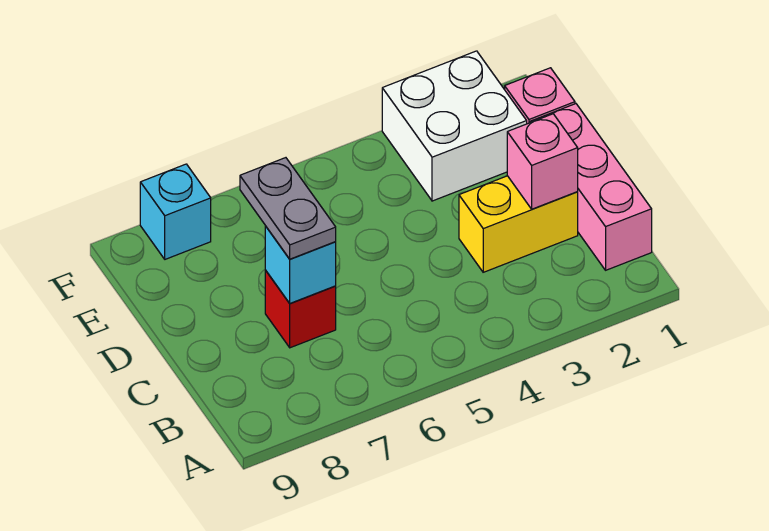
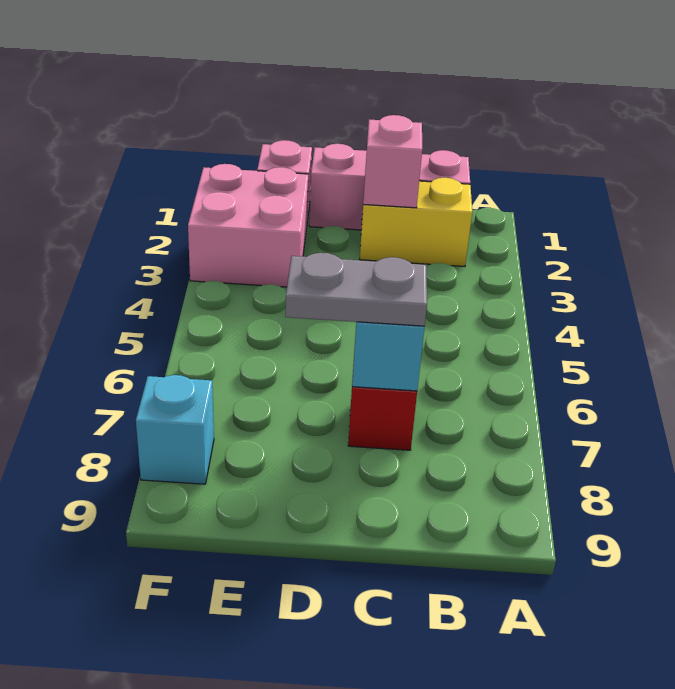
yellow brick C2:C3 level 1 -> yellow brick B2:C2 level 1
white brick E2:F3 level 1 -> pink brick E2:F3 level 1

